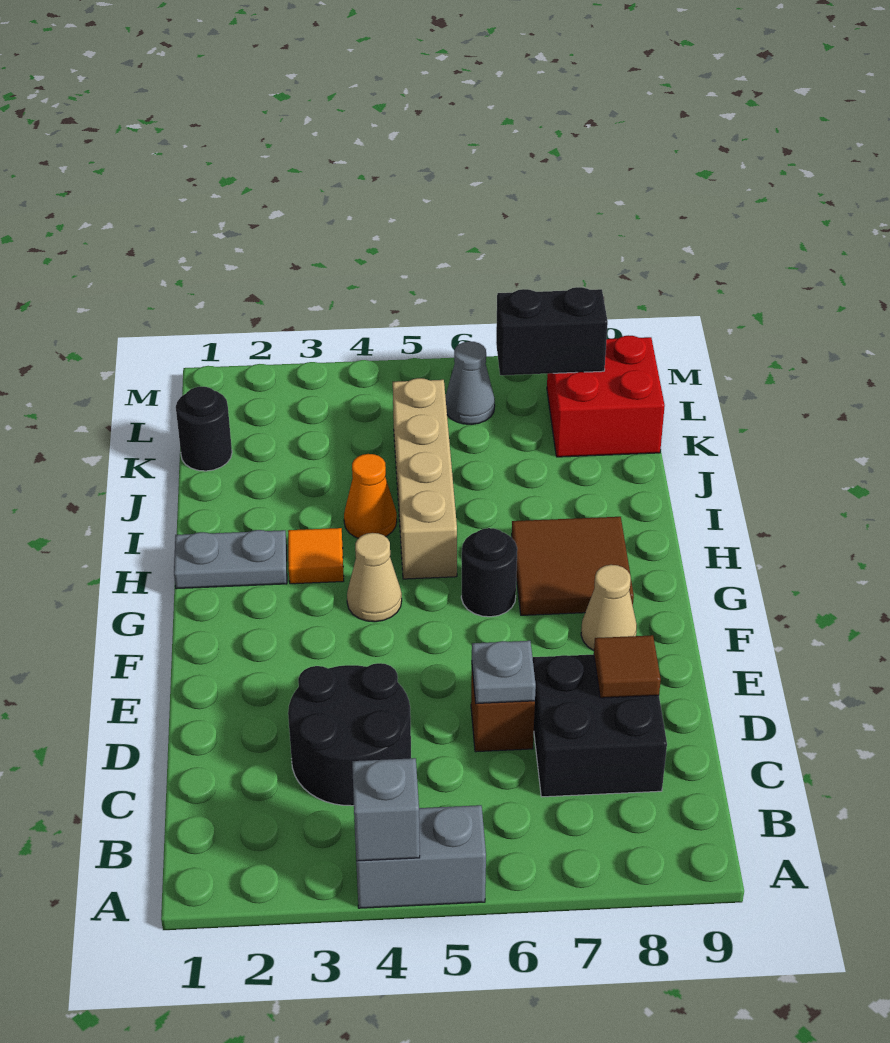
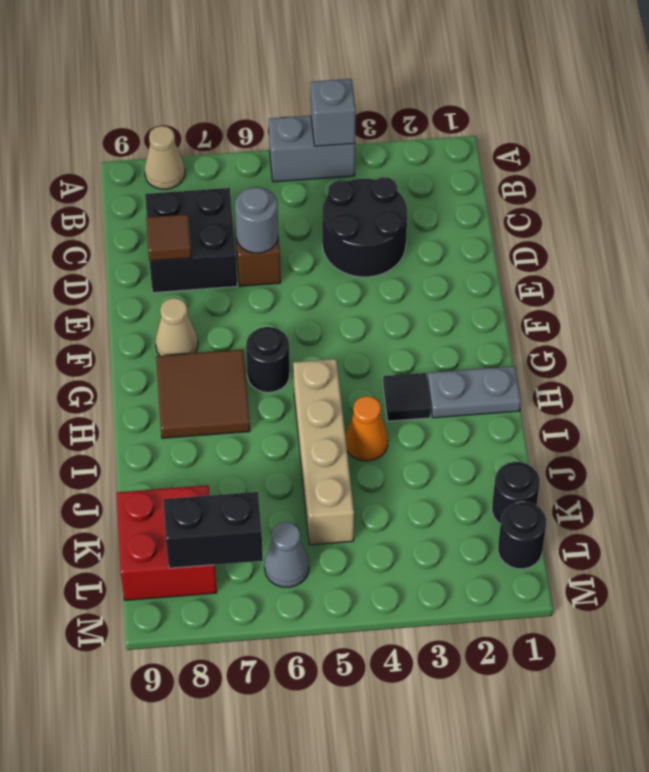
grey plate D6 level 2 -> grey round brick D6 level 2
tan cone G4 level 1 -> tan cone A8 level 1
orange tile H3 level 1 -> black tile H3 level 1
none -> black round brick L1 level 1

